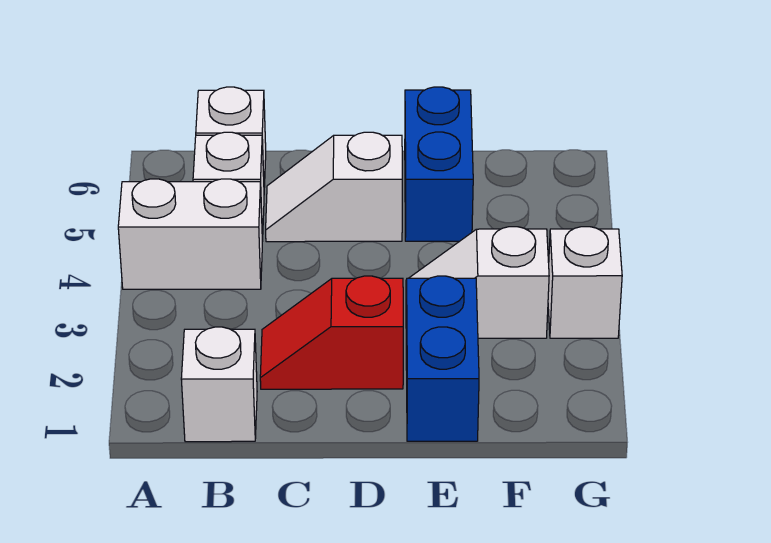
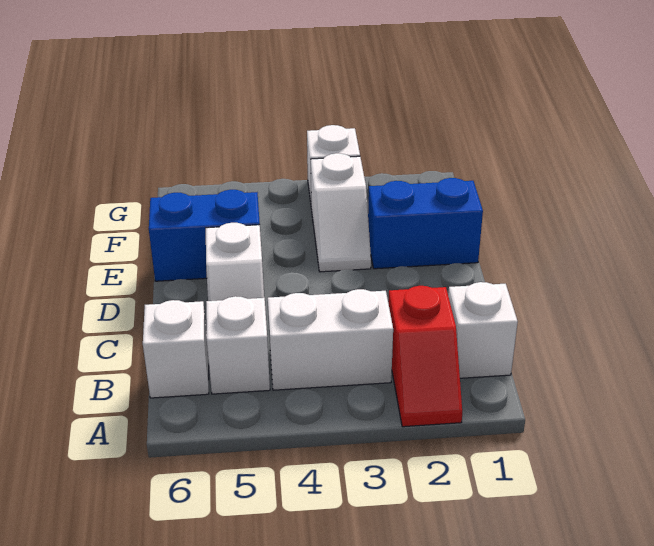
white brick A4:B4 level 1 -> white brick B3:B4 level 1
red slope C2:D2 level 1 top D -> red slope A2:B2 level 1 top B

